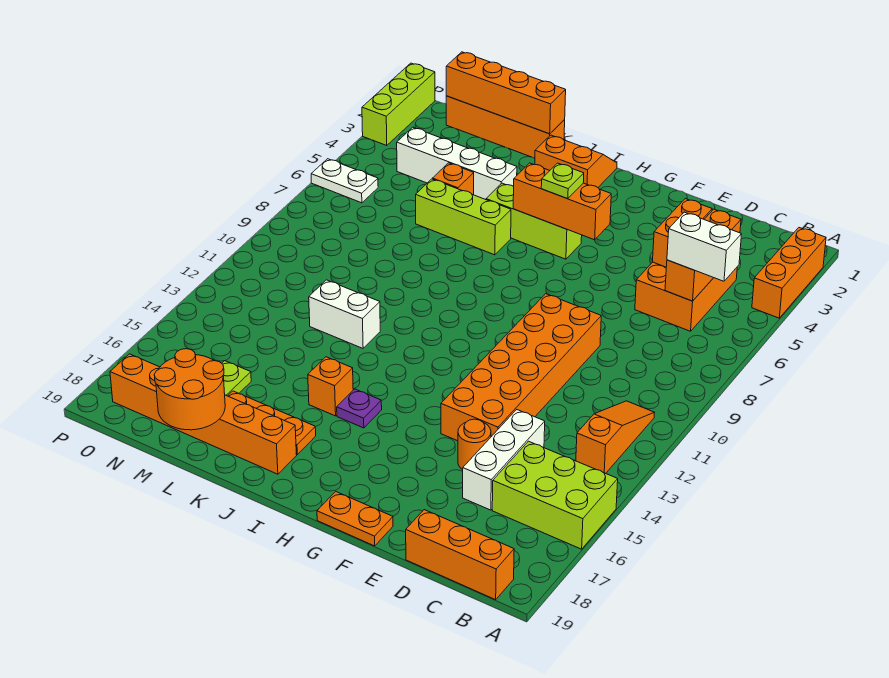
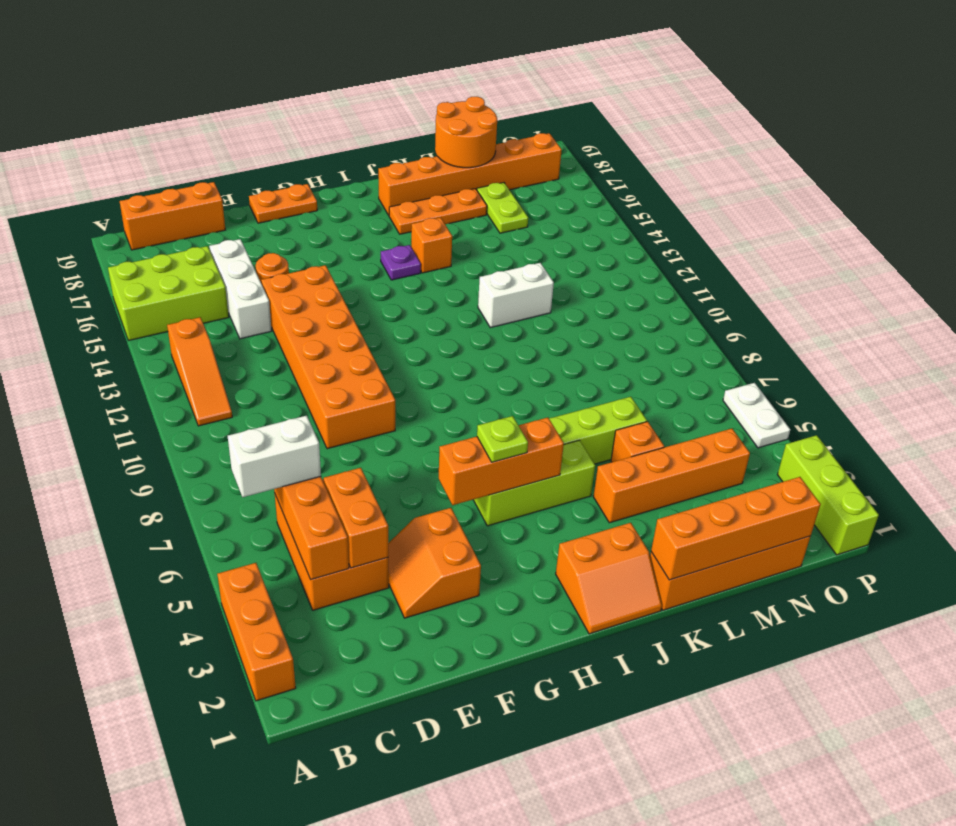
none -> orange slope E3:F4 level 1 top F
white brick K4:N4 level 1 -> orange brick K4:N4 level 1
white plate O6:P6 level 1 -> white plate P5:P6 level 1

